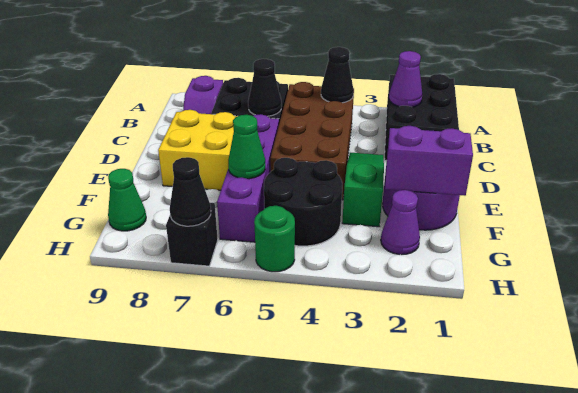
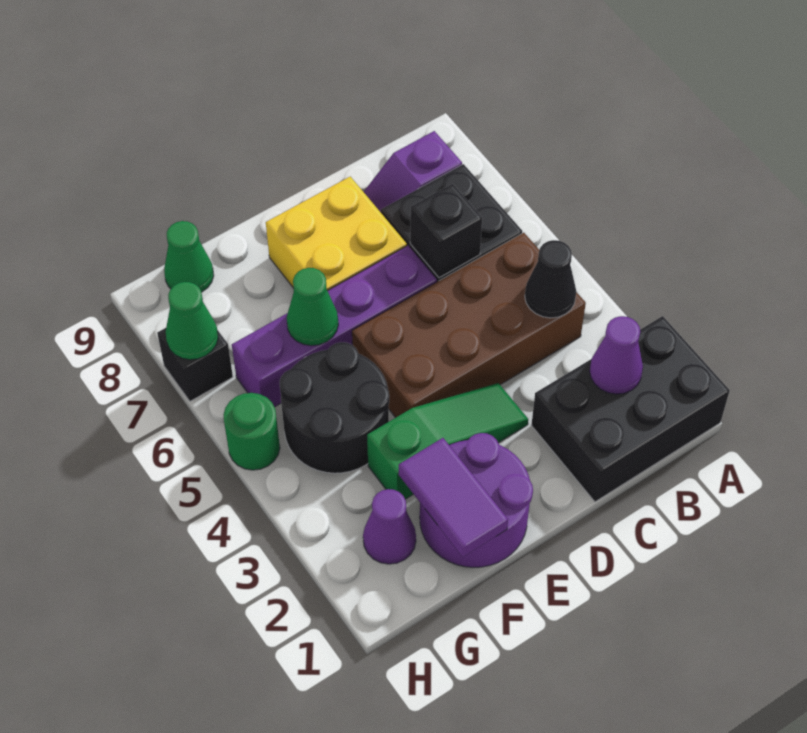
black cone C6 level 2 -> black brick C6 level 2
purple brick F1:F2 level 2 -> purple tile F1:F2 level 2
black cone H7 level 2 -> green cone H7 level 2

